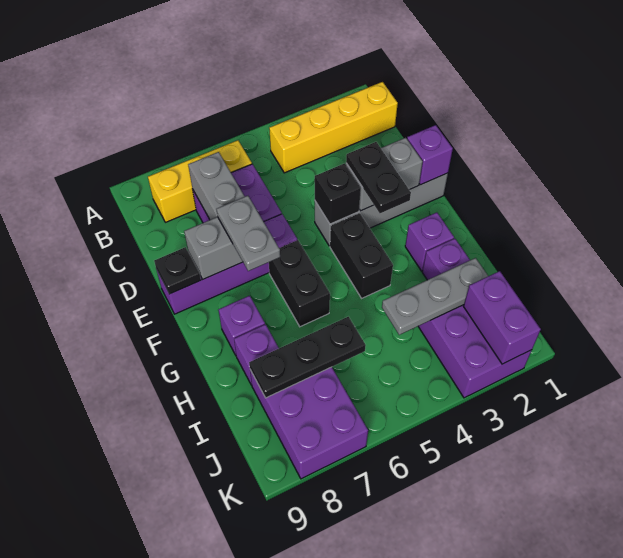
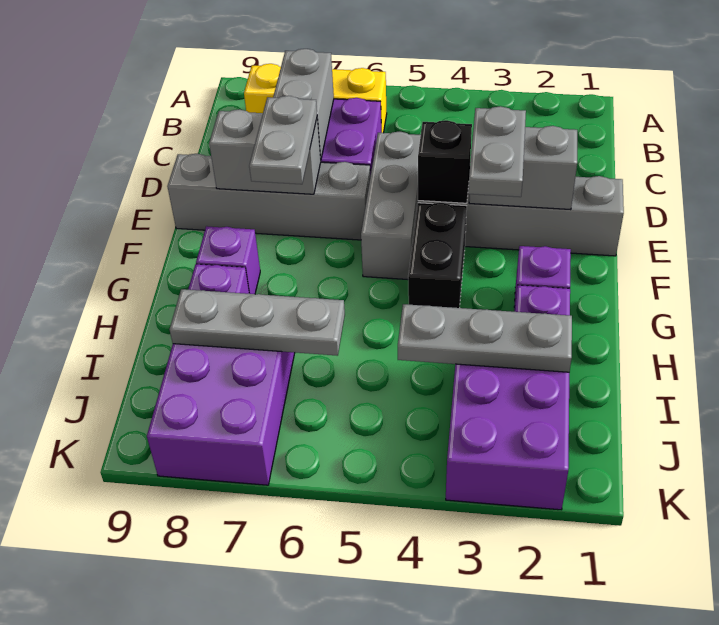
yellow brick B1:B4 level 1 -> none
none -> grey brick D5:F5 level 1
purple brick E1 level 2 -> none
black plate E3:F3 level 3 -> grey plate E3:F3 level 3
purple brick E6:E9 level 1 -> grey brick E6:E9 level 1
black plate E9 level 2 -> none
black brick F6:G6 level 1 -> none
black plate I6:I8 level 2 -> grey plate I6:I8 level 2
purple brick J2:K2 level 2 -> none

